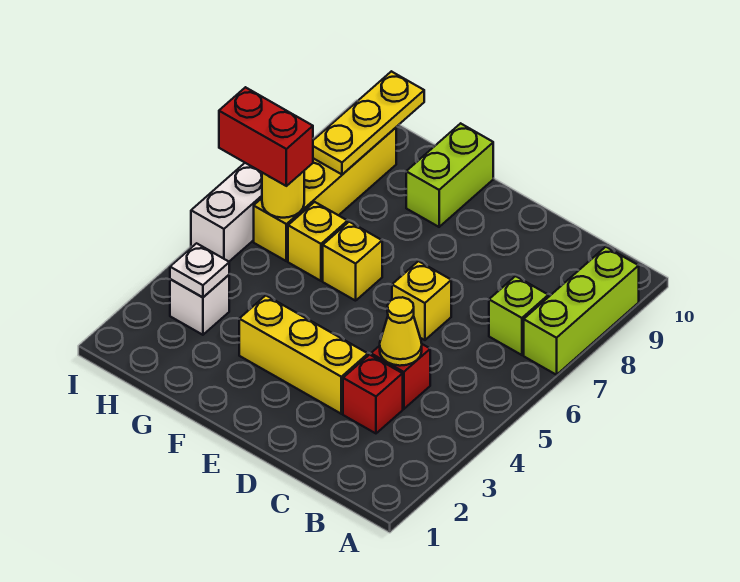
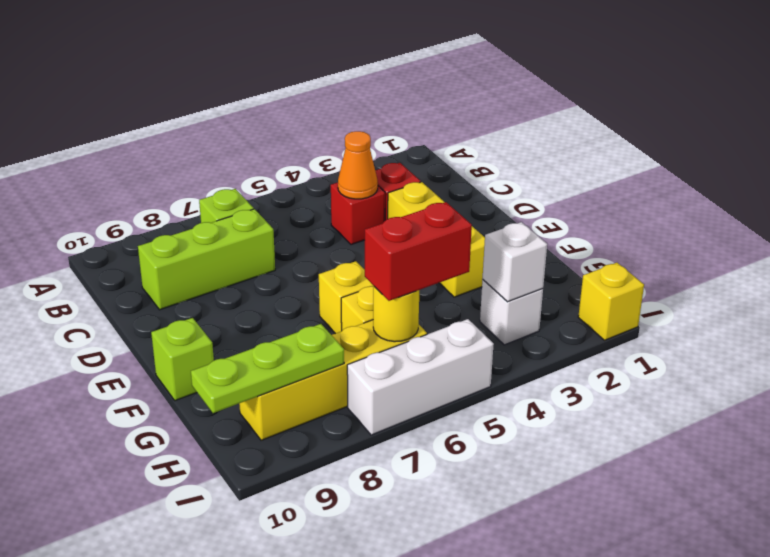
lime brick A7:A9 level 1 -> lime brick C7:C9 level 1
yellow cone C4 level 2 -> orange cone C4 level 2
yellow brick D6 level 1 -> yellow brick I1 level 1
lime brick F9:F10 level 1 -> lime brick F10 level 1
white plate H3 level 2 -> white brick H3 level 2
red brick H6:I6 level 3 -> red brick H5:H6 level 3
yellow plate H8:H10 level 2 -> lime plate H8:H10 level 2

